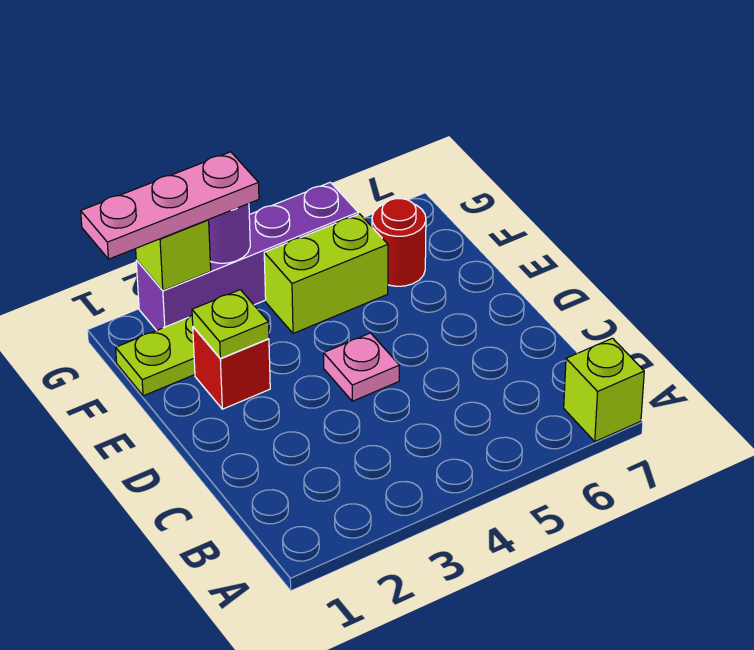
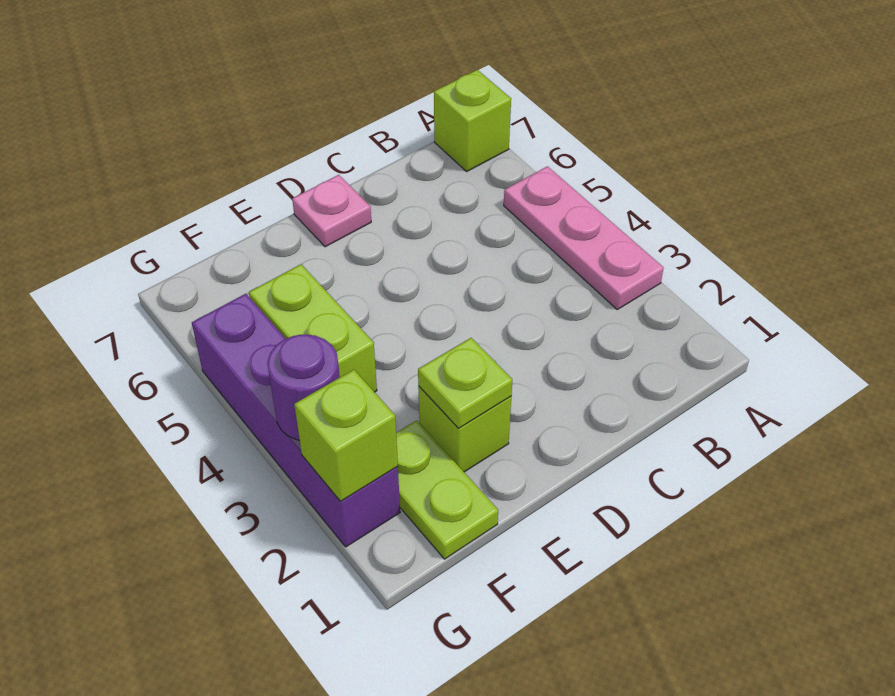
pink plate D4 level 1 -> pink plate D7 level 1
red brick E2 level 1 -> lime brick E2 level 1
red round brick F6 level 1 -> none
pink plate G1:G3 level 3 -> pink plate A3:A5 level 1

